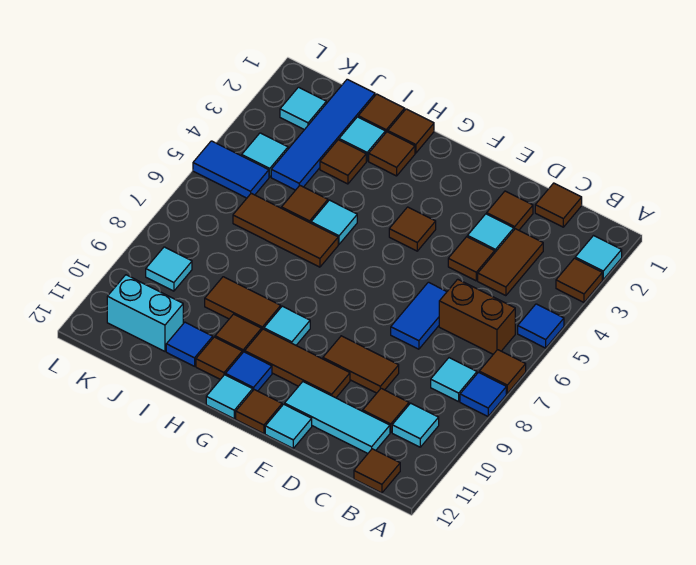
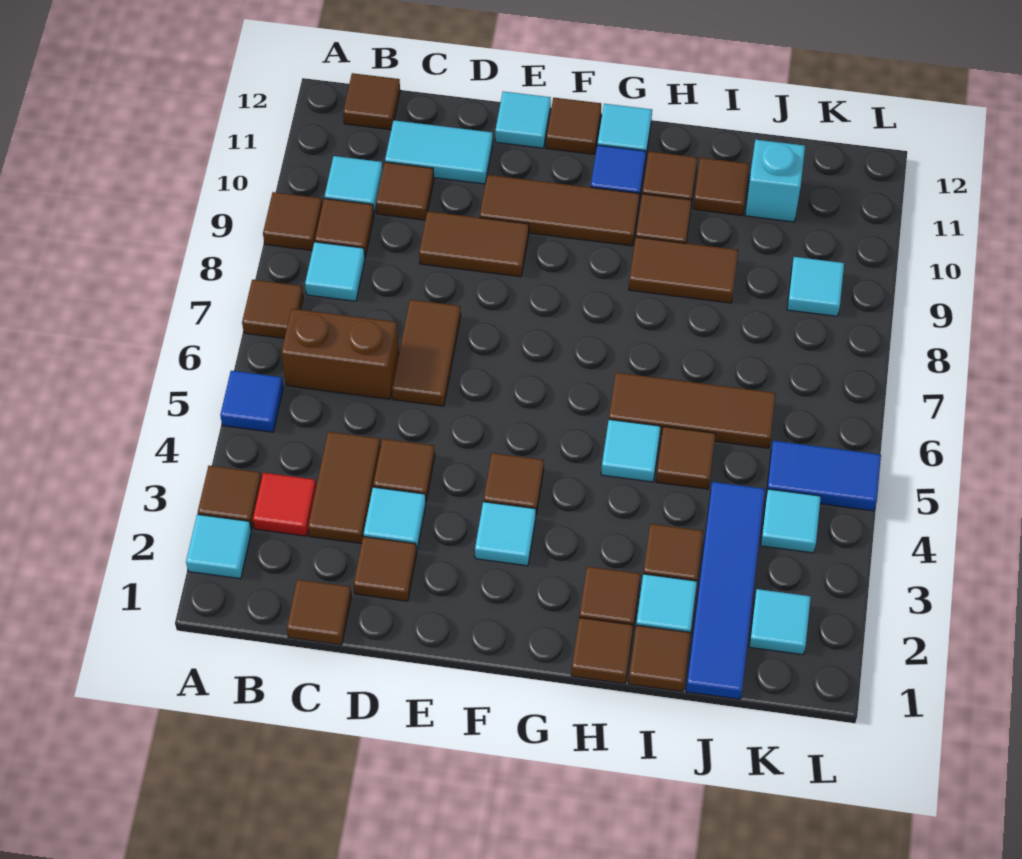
blue tile A8 level 1 -> none
none -> brown tile A9 level 1
none -> red tile B3 level 1
none -> brown tile B9 level 1
cyan tile C11:E11 level 1 -> cyan tile C11:D11 level 1
blue tile D6:D7 level 1 -> brown tile D6:D7 level 1
cyan tile G9 level 1 -> cyan tile F3 level 1
blue tile I11 level 1 -> brown tile I11 level 1
cyan brick J11:K11 level 1 -> cyan brick J11 level 1

